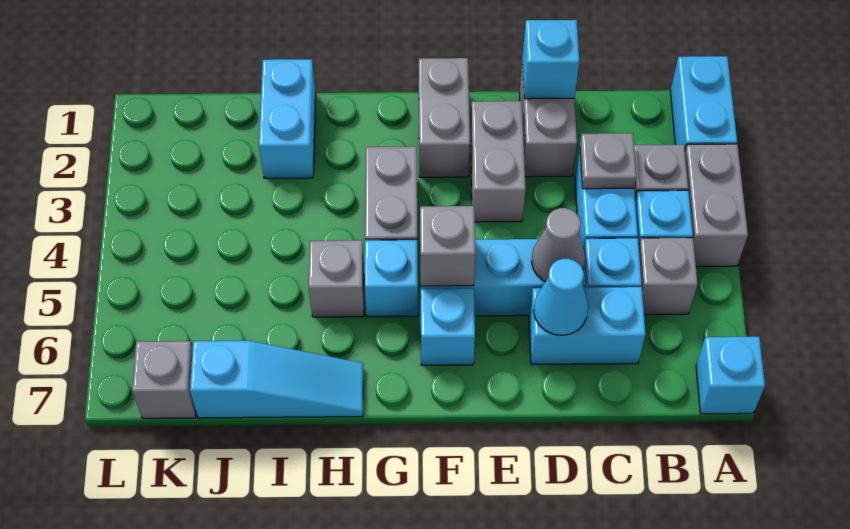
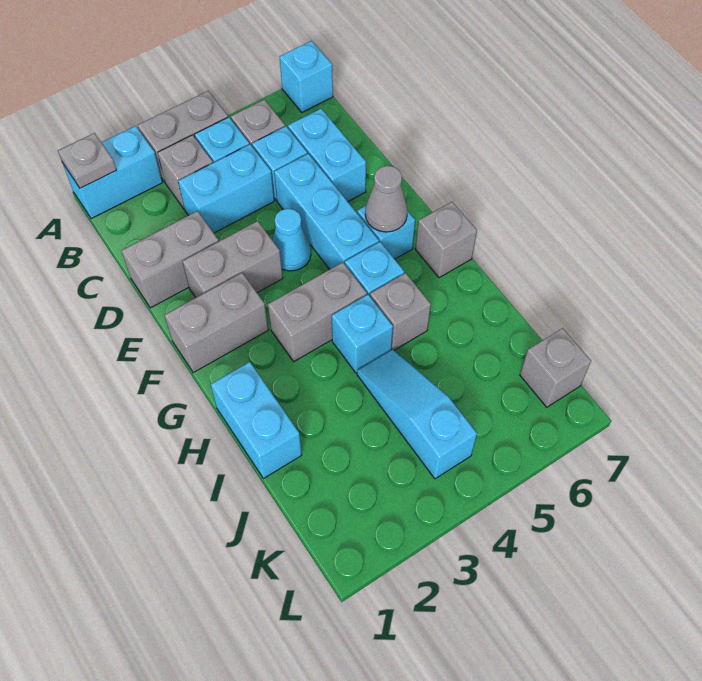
grey plate C3 level 2 -> grey plate A1 level 2
cyan brick D1 level 2 -> cyan brick H4 level 1
grey cone D5 level 2 -> grey cone F6 level 2
cyan cone D6 level 2 -> cyan cone E4 level 1
grey brick F5 level 2 -> grey brick G7 level 1
cyan slope H7:J7 level 1 top J -> cyan slope I4:K4 level 1 top K
cyan brick I1:I2 level 1 -> cyan brick H1:I1 level 1

